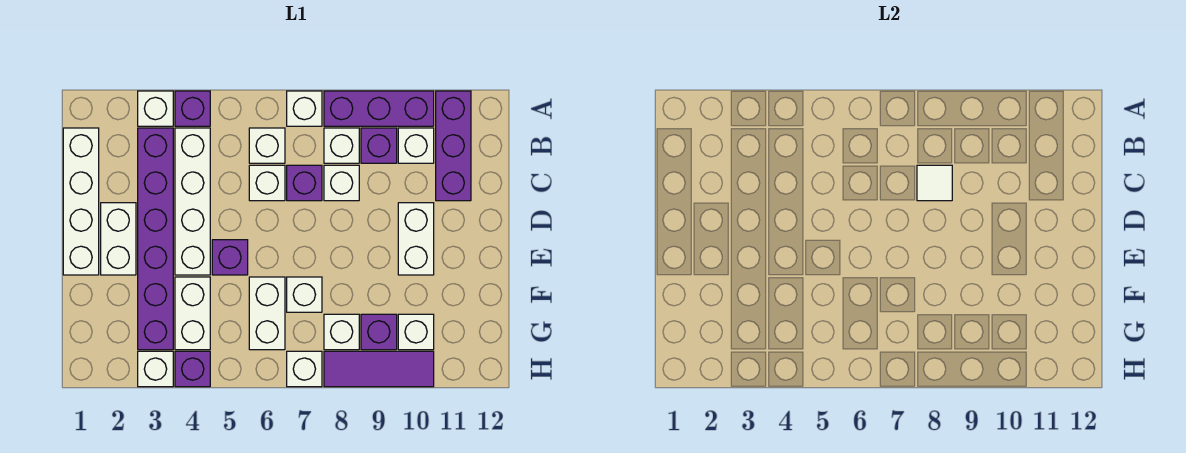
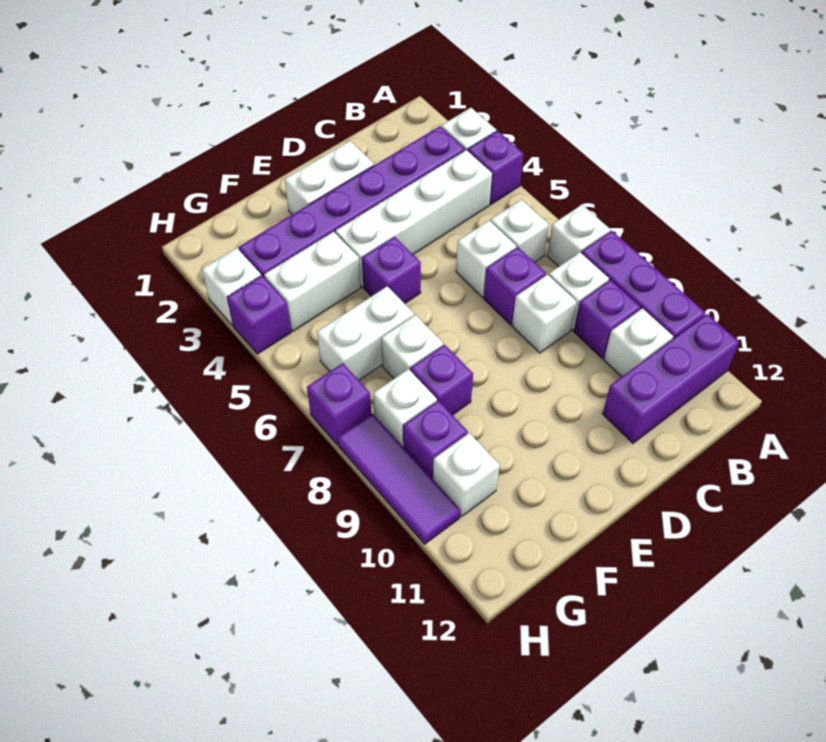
white brick B1:E1 level 1 -> none
white tile C8 level 2 -> none
white brick D10:E10 level 1 -> none
none -> purple brick F8 level 1
white brick H7 level 1 -> purple brick H7 level 1

